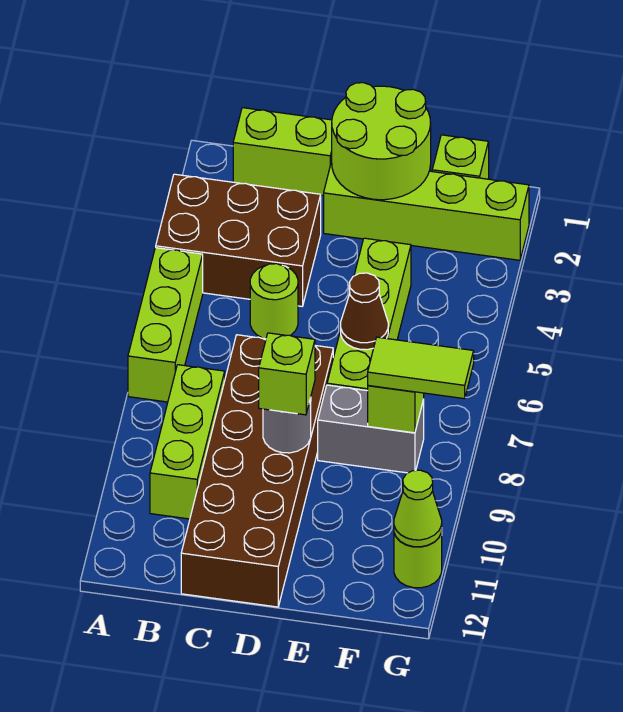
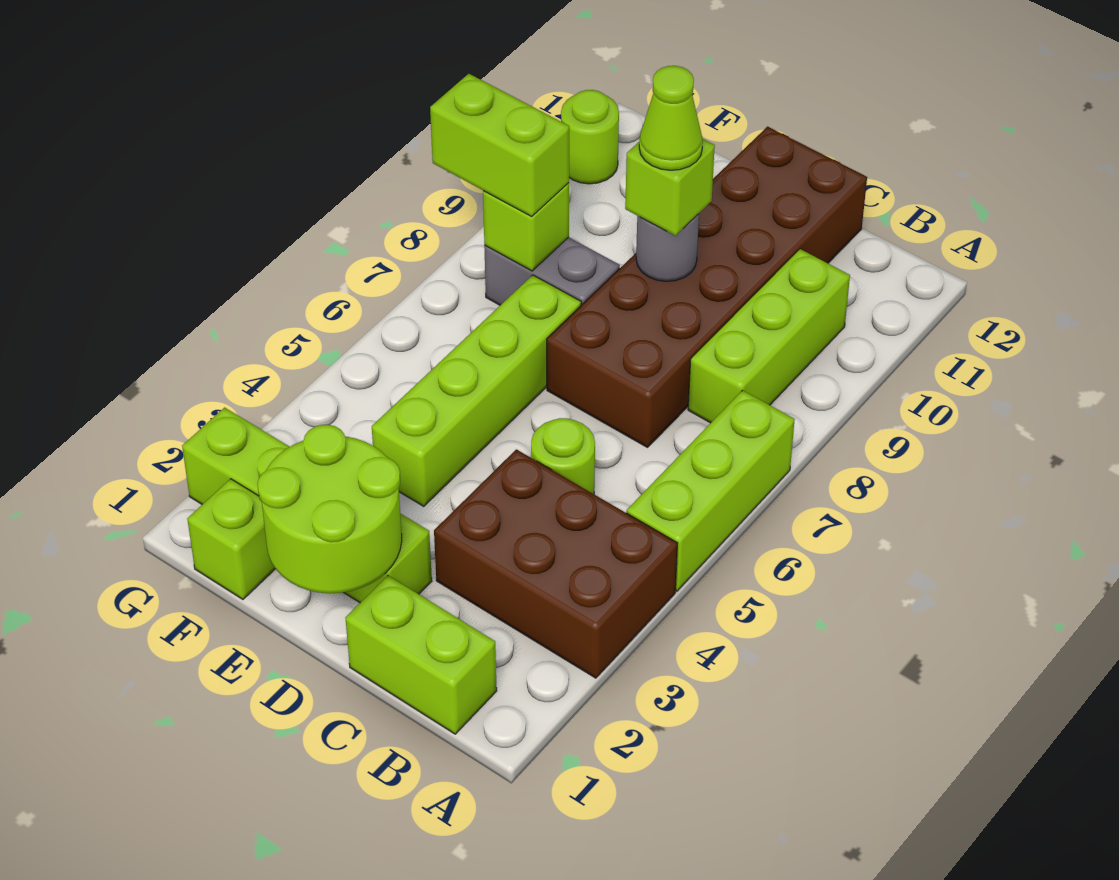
brown cone E6 level 2 -> none
lime tile F8:G8 level 3 -> lime brick F8:G8 level 3
lime cone G11 level 2 -> lime cone D9 level 4

